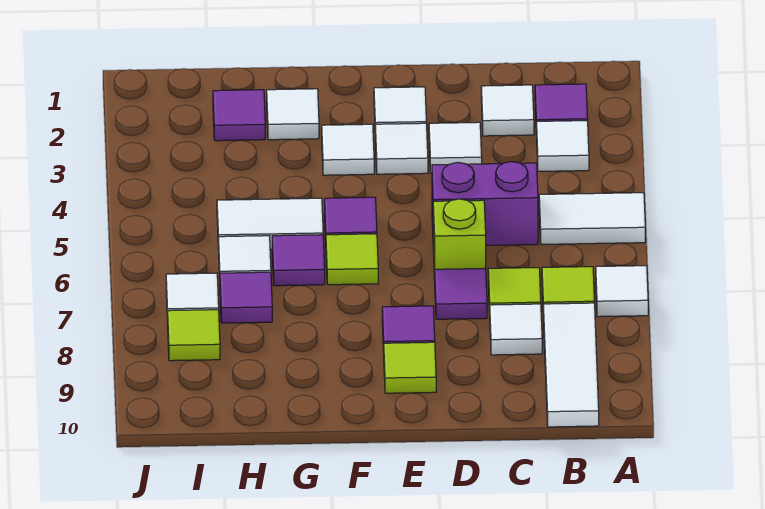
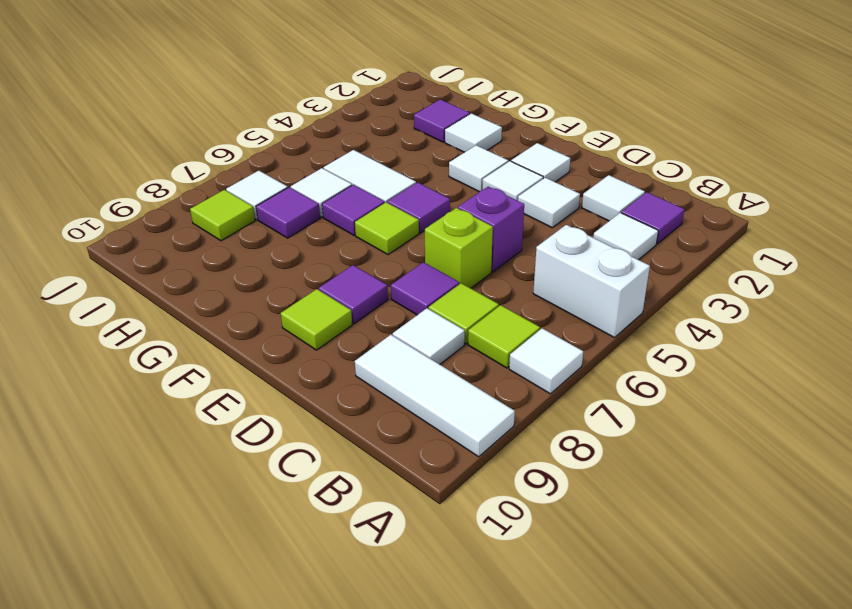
white tile A5:B5 level 1 -> white brick A5:B5 level 1
white tile B8:B10 level 1 -> white tile A9:C9 level 1
purple brick C5:D5 level 1 -> purple brick D5 level 1

